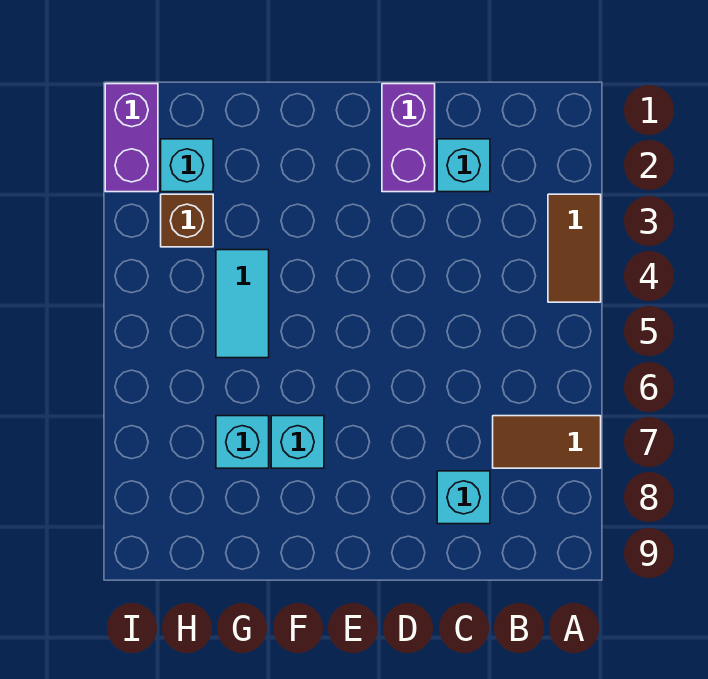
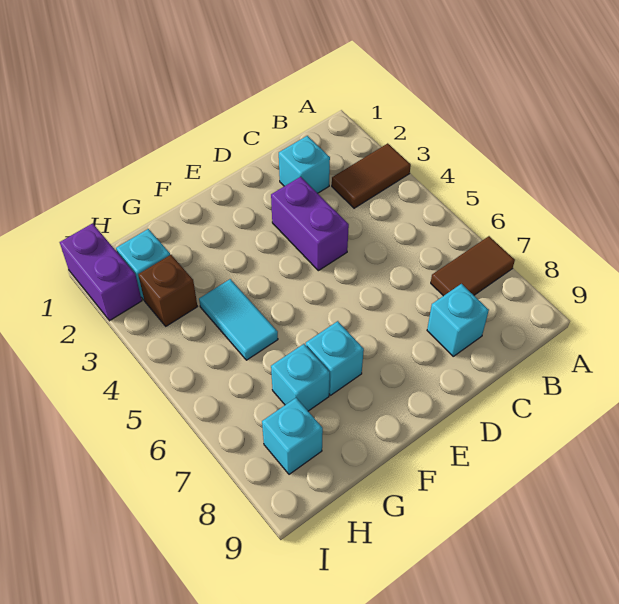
brown tile A3:A4 level 1 -> brown tile A3:B3 level 1
purple brick D1:D2 level 1 -> purple brick D3:D4 level 1
none -> cyan brick H8 level 1

